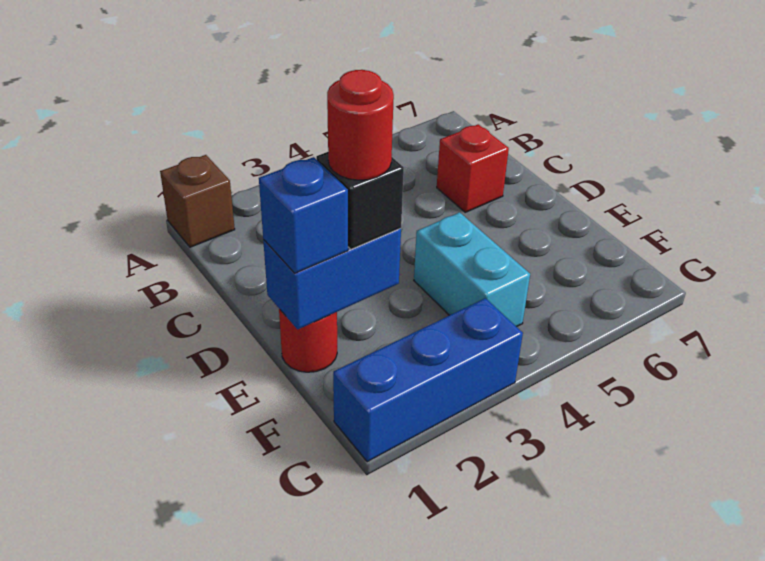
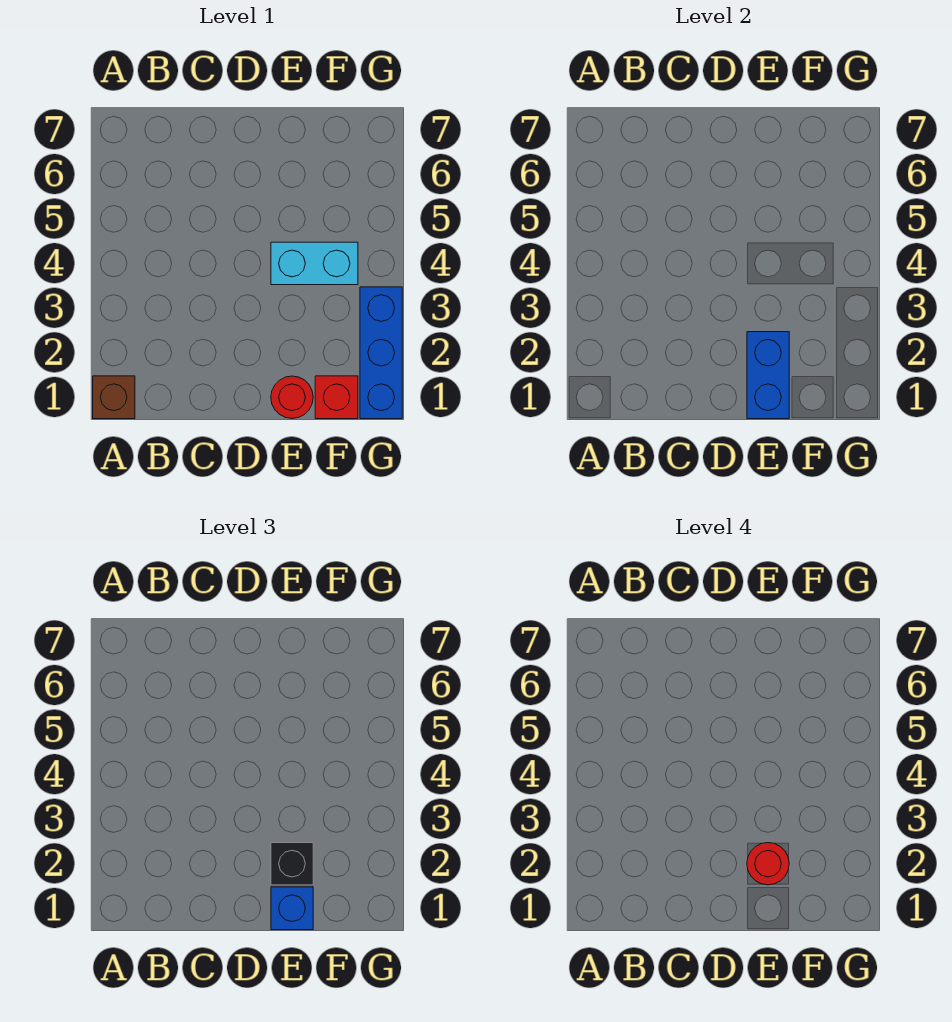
red brick C6 level 1 -> red brick F1 level 1

